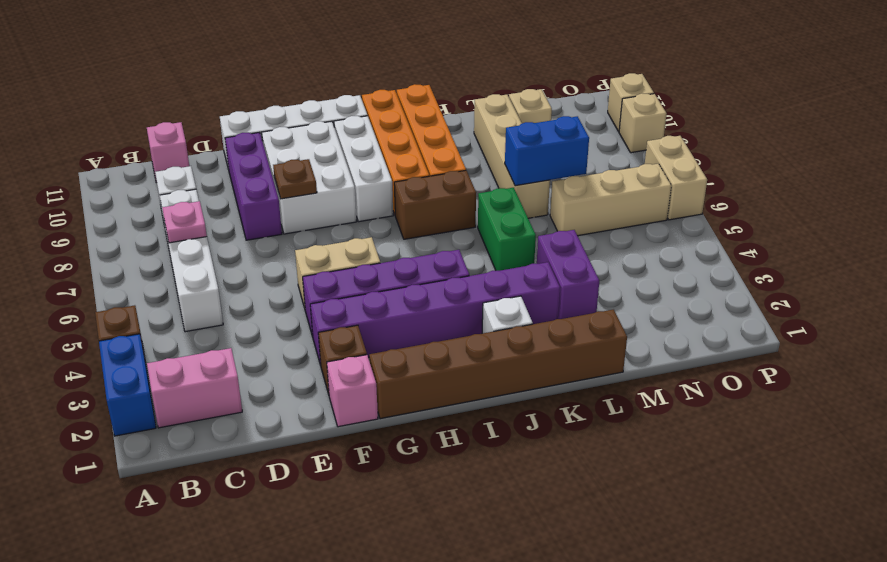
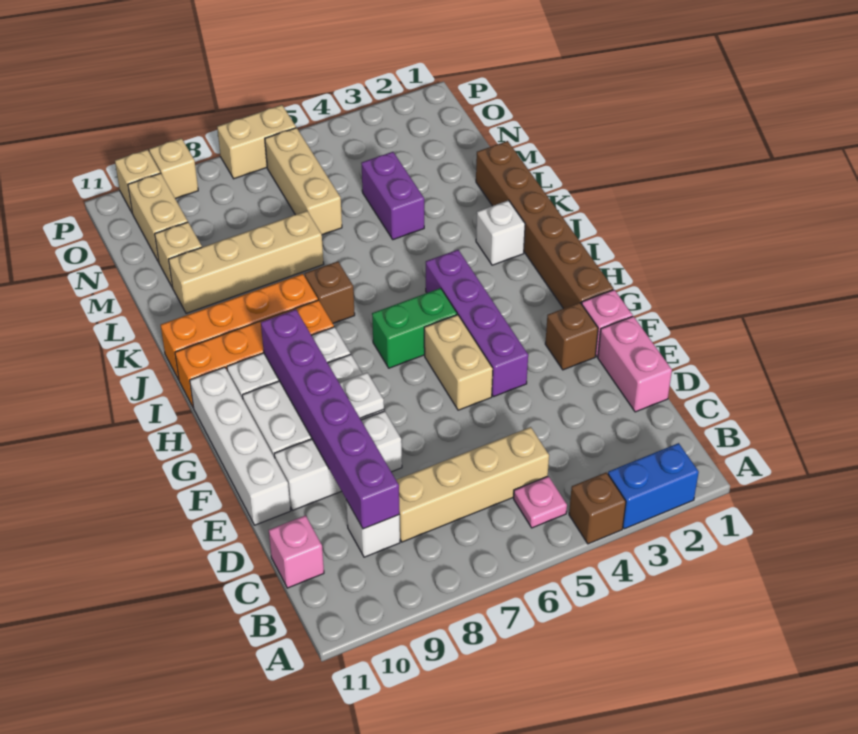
pink brick B2:C2 level 1 -> pink brick D1:E1 level 1
white brick C5:C8 level 1 -> tan brick C5:C8 level 1
pink plate C7 level 2 -> pink plate B5 level 1
purple brick E8:E10 level 1 -> white brick E8:E10 level 1
purple brick F3:K3 level 1 -> purple brick C9:H9 level 2
brown plate F8 level 2 -> white plate F8 level 2
brown brick I7:J7 level 1 -> brown brick J7 level 1
green brick K5:K6 level 1 -> green brick H5:H6 level 1
purple brick L3:L4 level 1 -> purple brick L4:M4 level 1
blue brick L7:M7 level 2 -> none
none -> tan brick N10:O10 level 1

